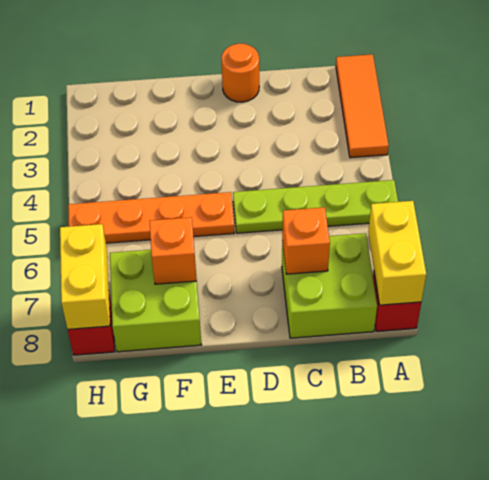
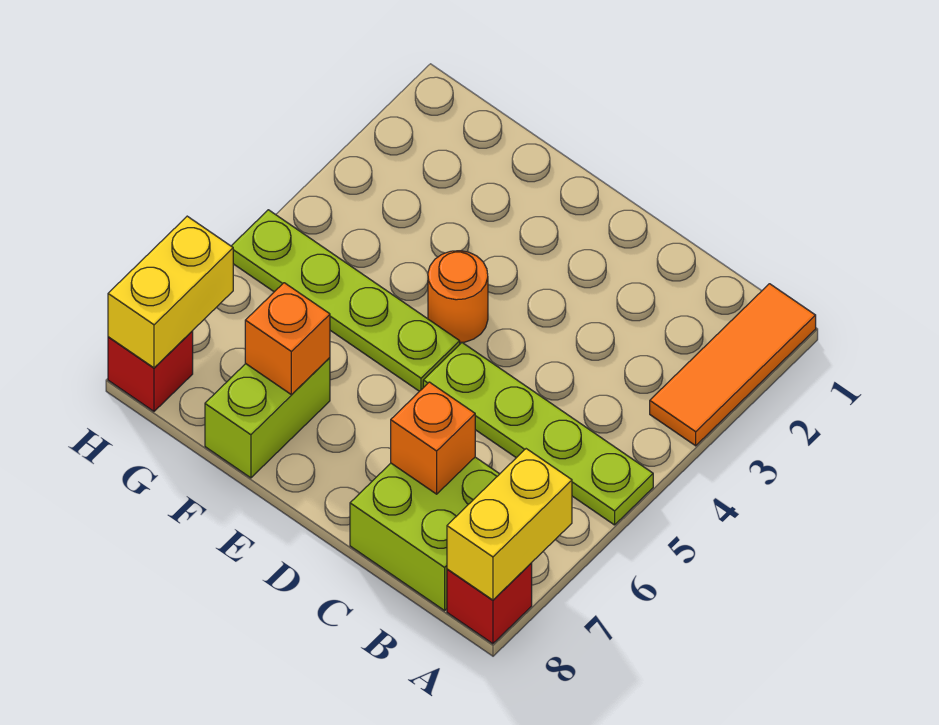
orange round brick D1 level 1 -> orange round brick E4 level 1
orange plate E5:H5 level 1 -> lime plate E5:H5 level 1
lime brick F7:G8 level 1 -> lime brick F7:F8 level 1

